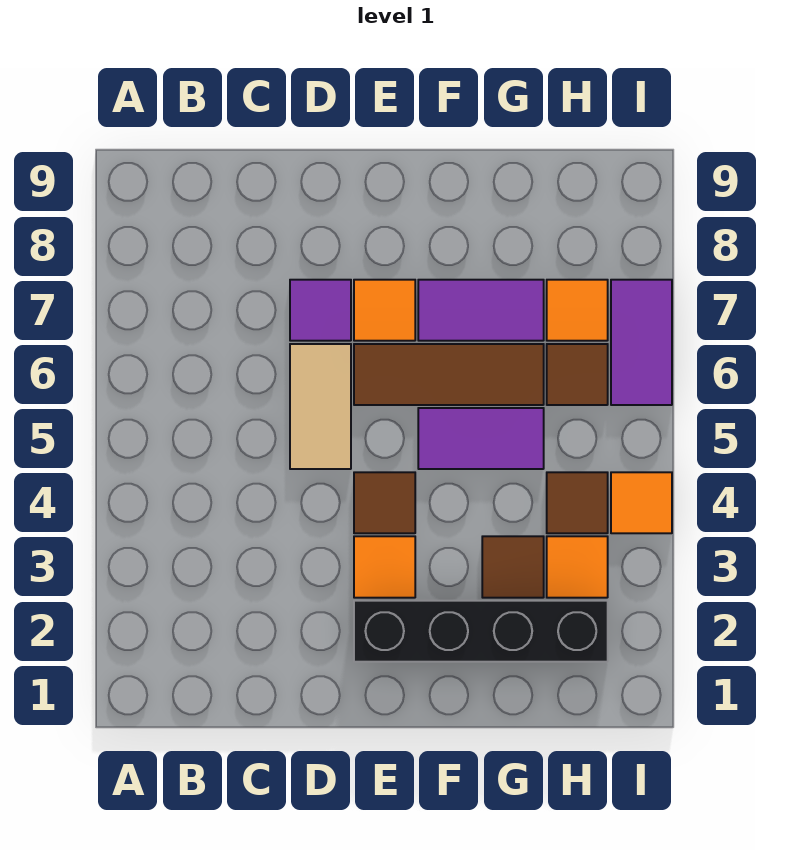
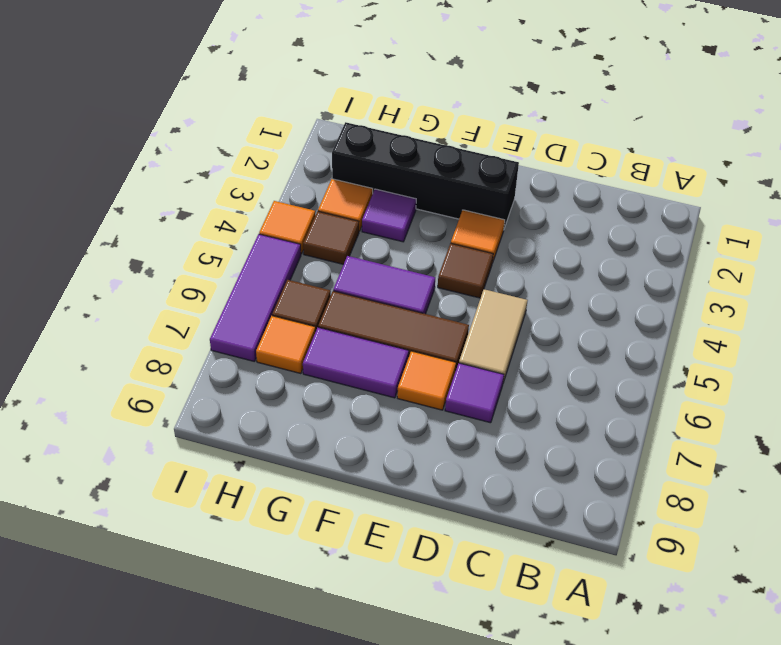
brown tile G3 level 1 -> purple tile G3 level 1
purple tile I6:I7 level 1 -> purple tile I5:I7 level 1

